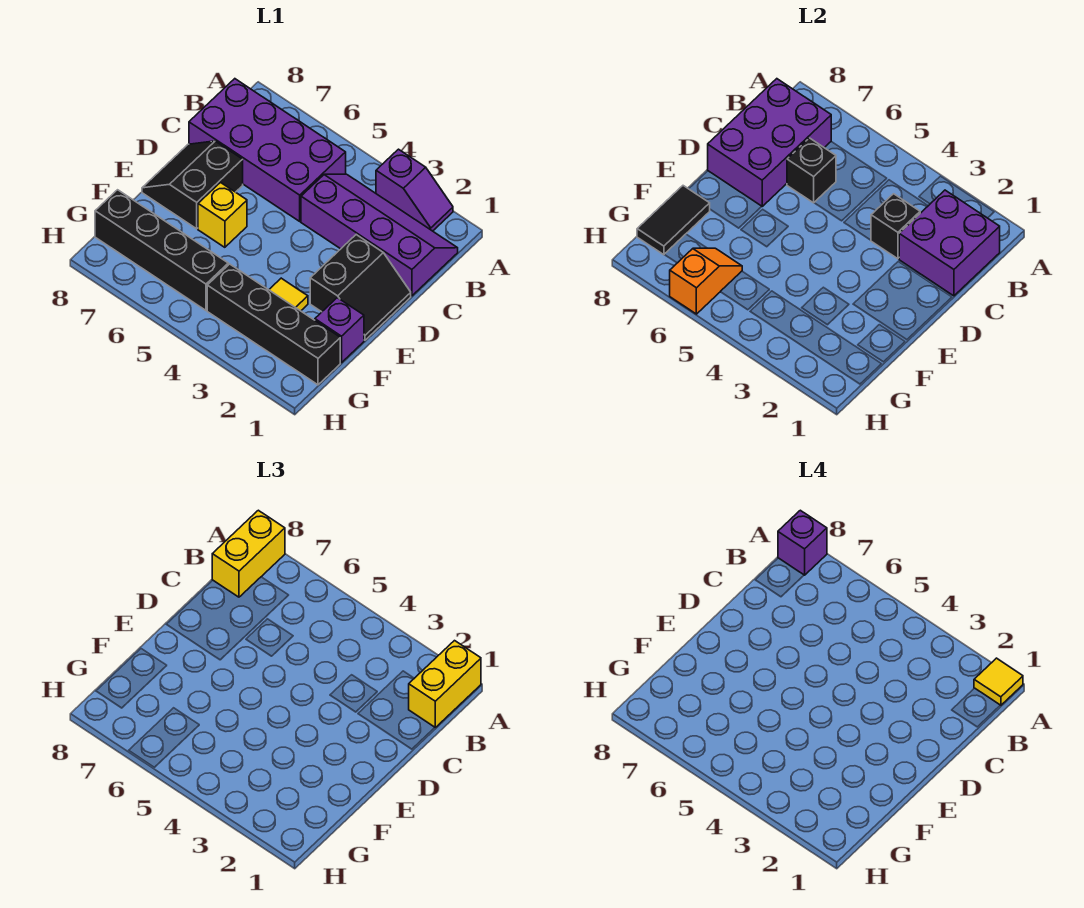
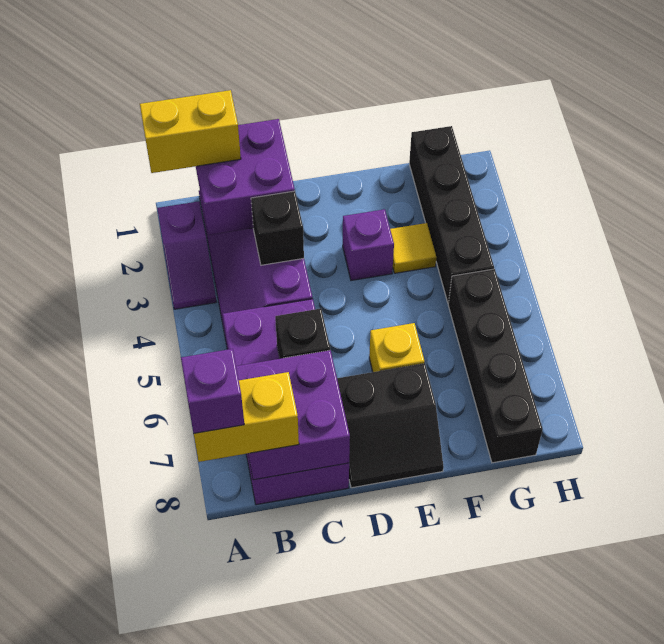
yellow tile A1 level 4 -> none
purple slope A2:A3 level 1 top 3 -> purple slope A2:A3 level 1 top 2
purple brick B7:D8 level 2 -> purple brick B7:C8 level 2
black slope D1:E2 level 1 top 2 -> none
purple brick F1 level 1 -> purple brick E3 level 1
black tile F8:G8 level 2 -> none
orange slope G6:H6 level 2 top H -> none

